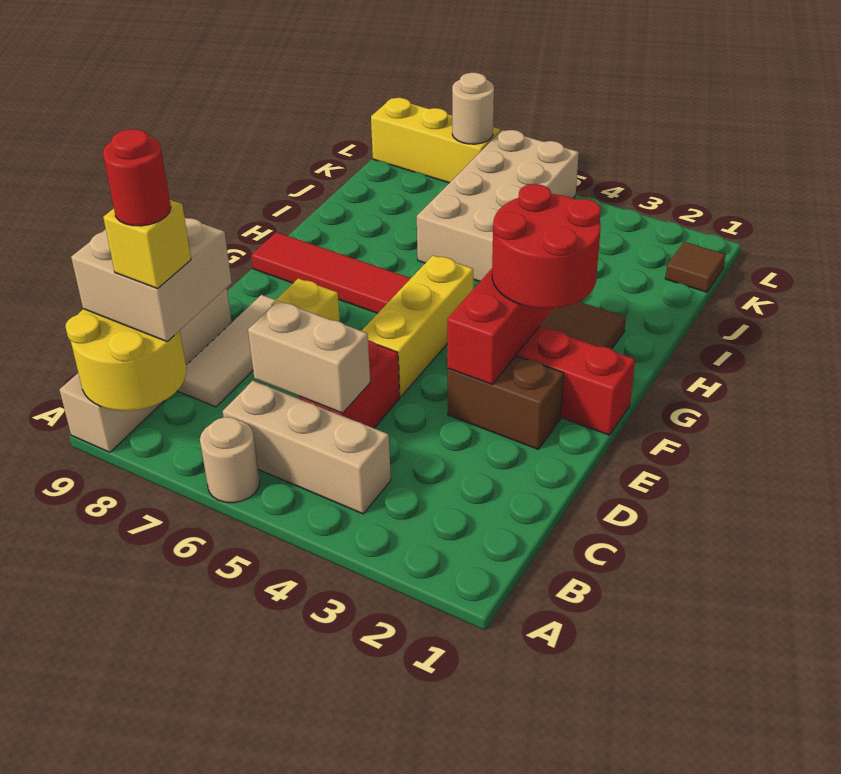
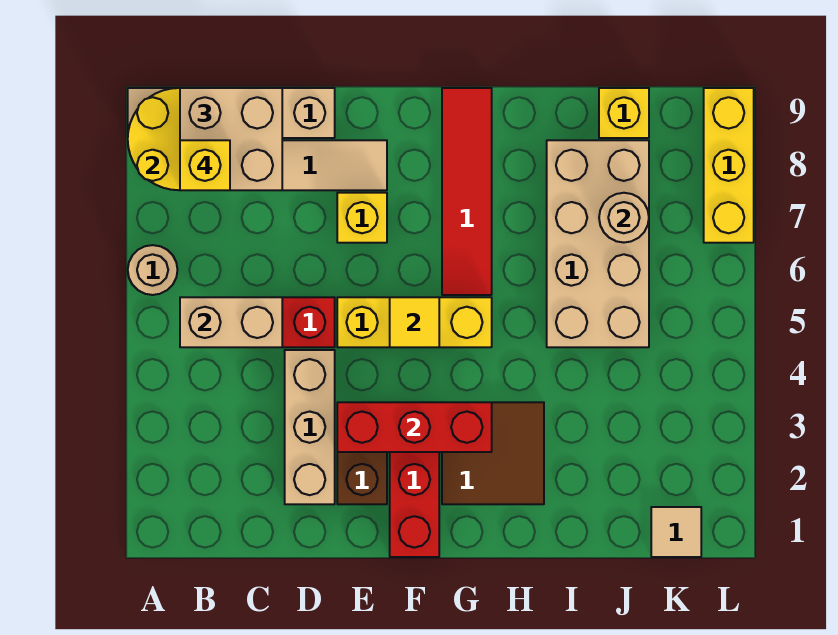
tan brick B4:B6 level 1 -> tan brick D2:D4 level 1
red round brick B8 level 5 -> none
tan brick C5:C6 level 2 -> tan brick B5:C5 level 2
red round brick F2:G3 level 3 -> none
none -> yellow tile F5 level 2
tan brick I5:L6 level 1 -> tan brick I5:J8 level 1
none -> yellow brick J9 level 1
brown tile K1 level 1 -> tan tile K1 level 1
tan round brick L7 level 2 -> tan round brick J7 level 2

